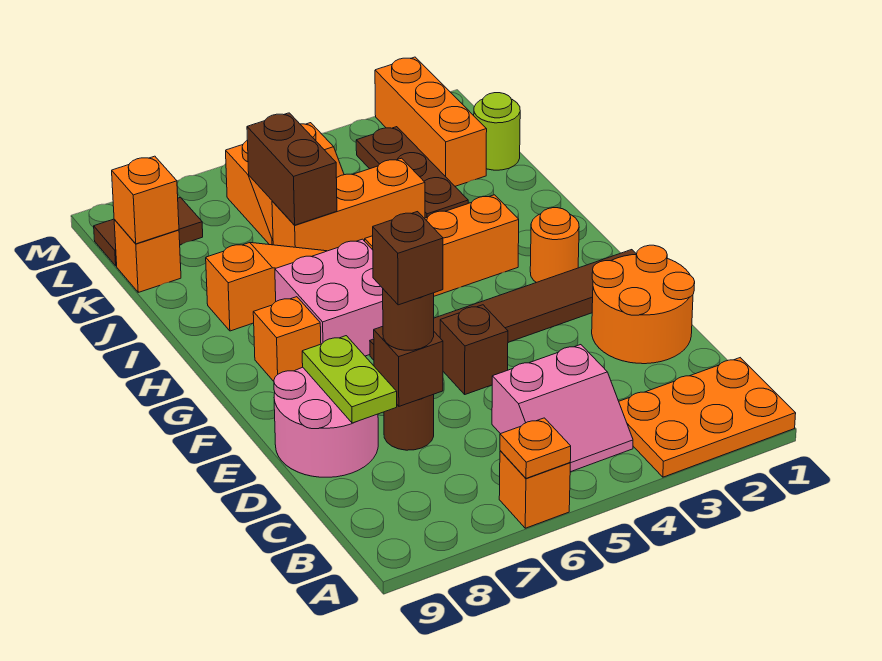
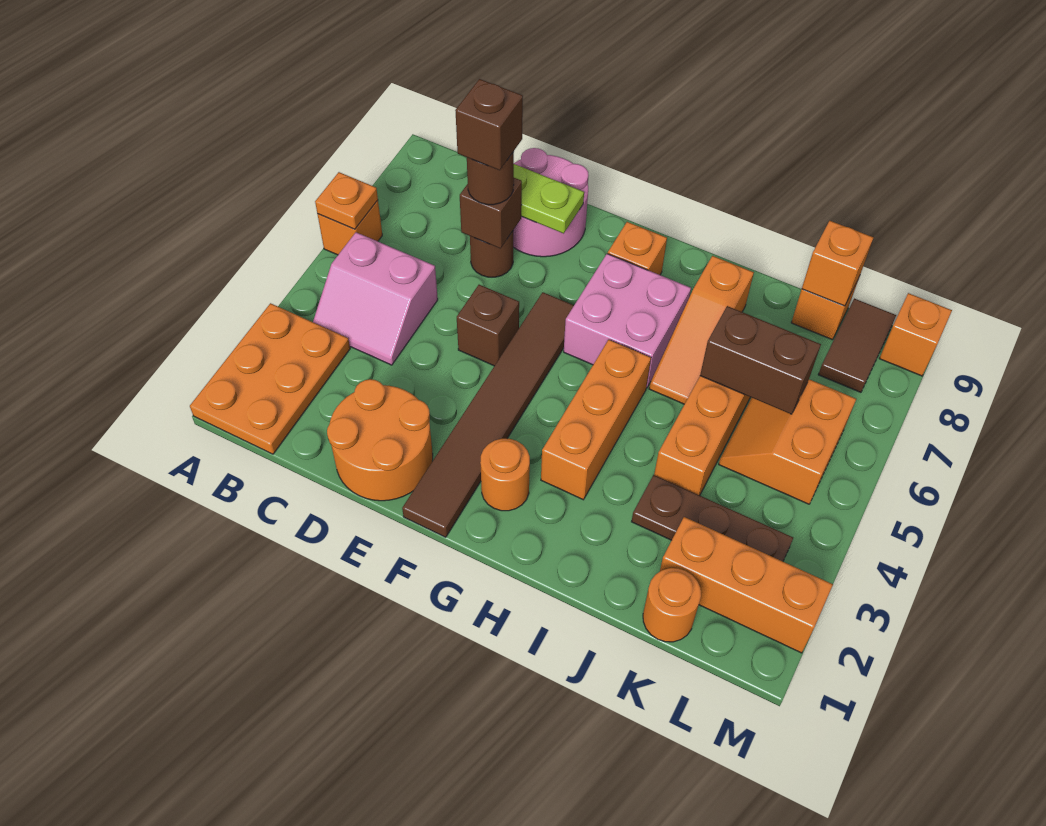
pink slope B4:C5 level 1 top C -> pink slope B4:C5 level 1 top 5
lime round brick K1 level 1 -> orange round brick K1 level 1
none -> orange brick M9 level 1

